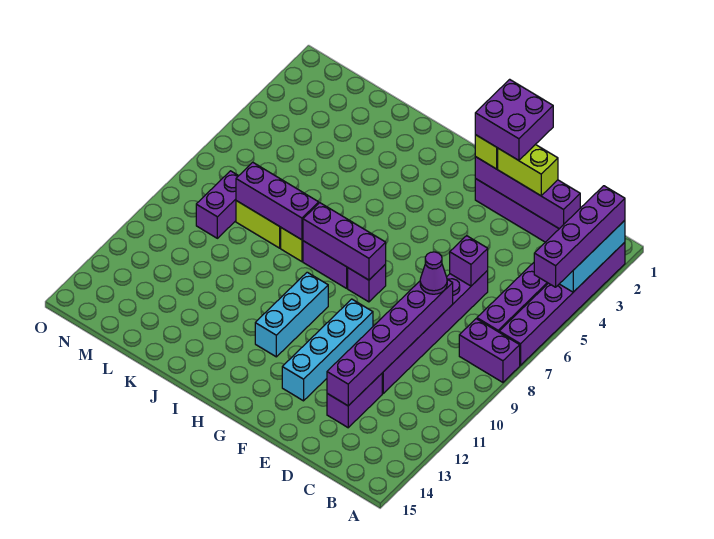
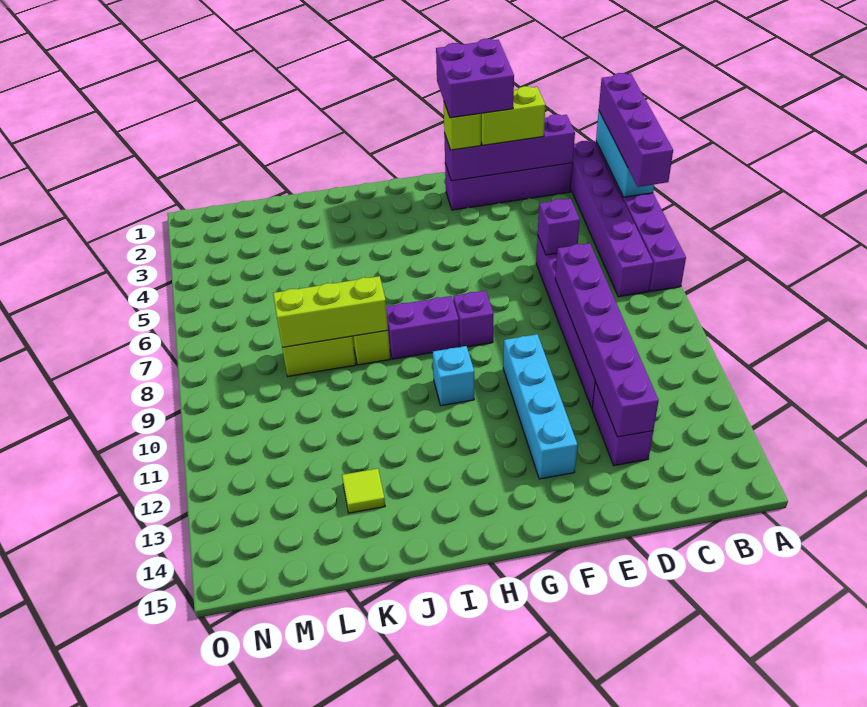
purple brick A8:B8 level 1 -> none
purple cone D8 level 3 -> none
purple brick G8:I8 level 2 -> none
cyan brick H10:H12 level 1 -> cyan brick H10 level 1
purple brick J8:L8 level 2 -> lime brick J8:L8 level 2
none -> lime tile K13 level 1
purple brick M8:M9 level 1 -> none

